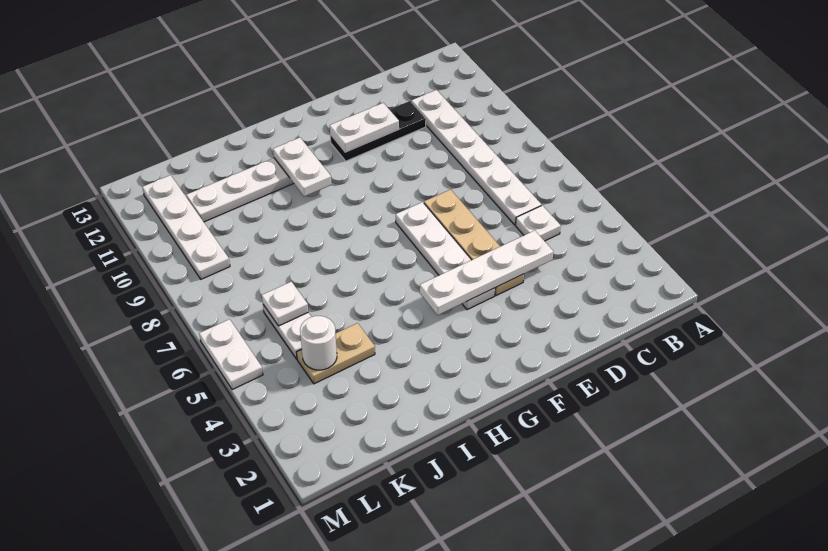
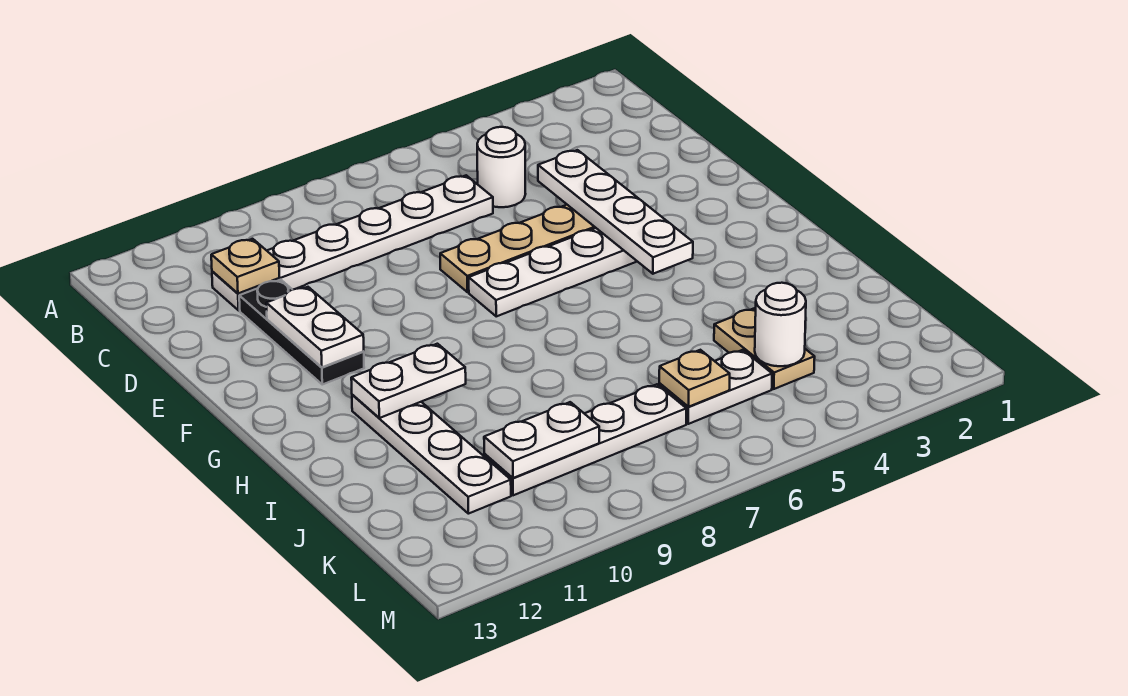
white plate C5 level 1 -> white round brick C5 level 1
none -> tan plate C11 level 2
white plate K6 level 2 -> tan plate K6 level 2
white plate L9:L12 level 1 -> white plate K7:K10 level 1
white plate M5:M6 level 1 -> white plate K9:K10 level 2

